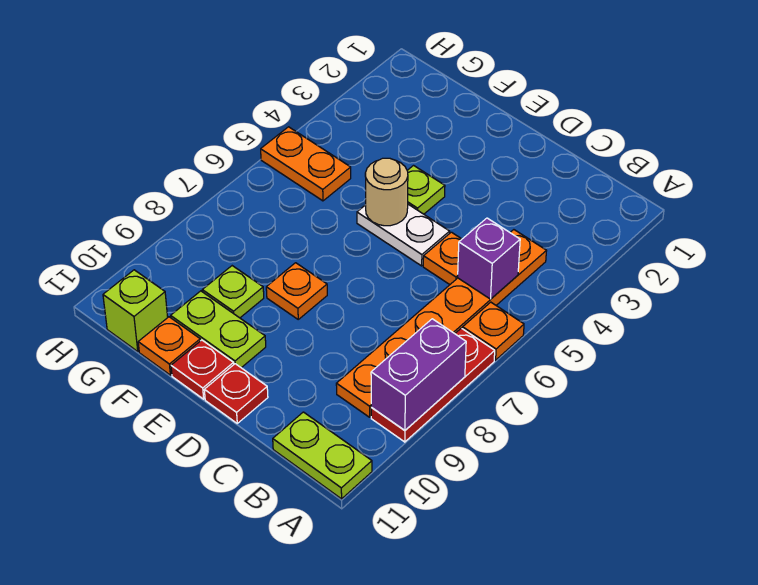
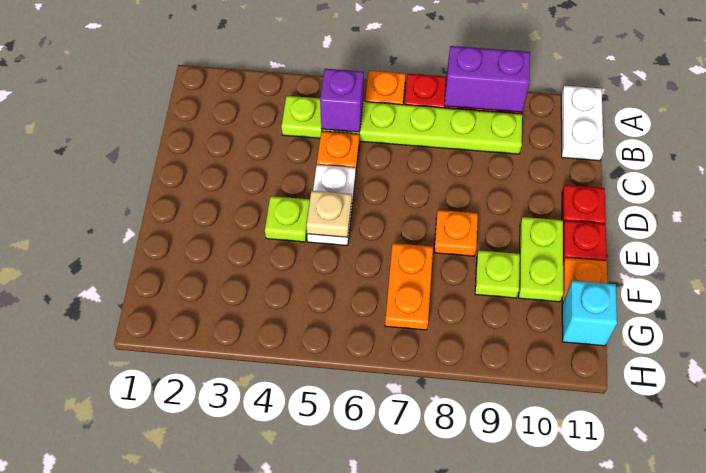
lime plate A11:B11 level 1 -> white plate A11:B11 level 1
orange plate B4:B9 level 1 -> lime plate B4:B9 level 1
tan round brick E5 level 2 -> tan plate E5 level 2
orange plate G5:H5 level 1 -> orange plate F7:G7 level 1
lime brick G11 level 1 -> cyan brick G11 level 1

